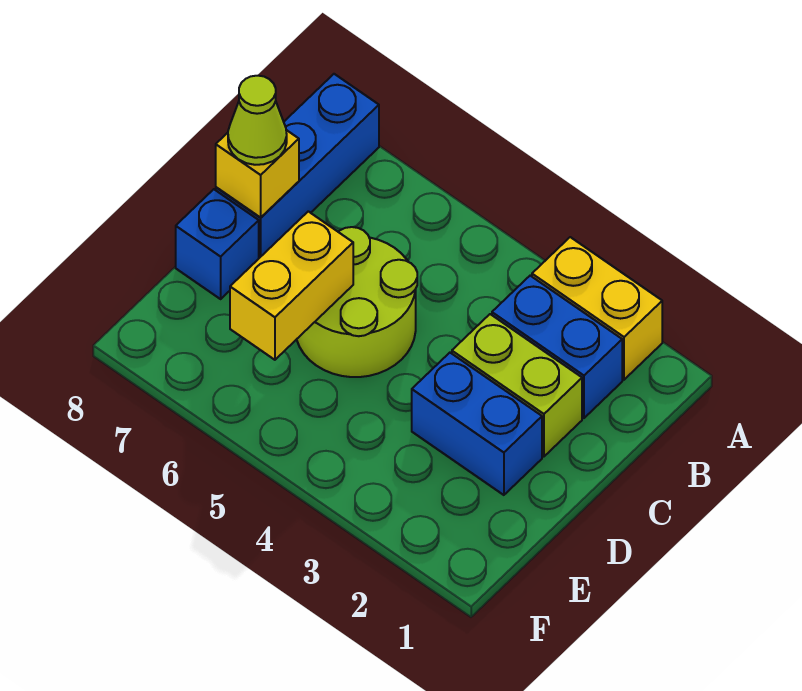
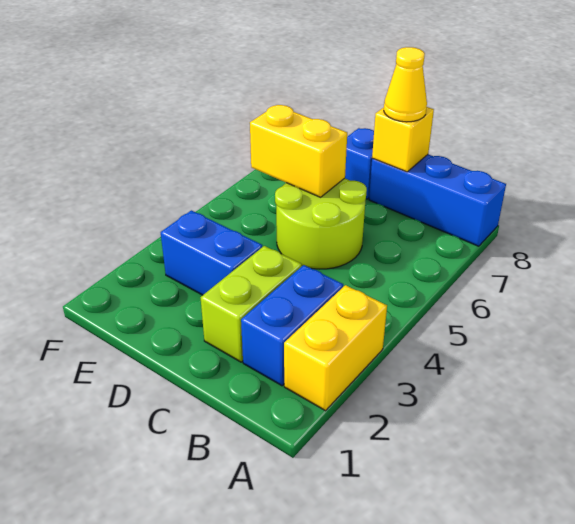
lime cone C8 level 3 -> yellow cone C8 level 3
blue brick D2:D3 level 1 -> blue brick D3:E3 level 1

